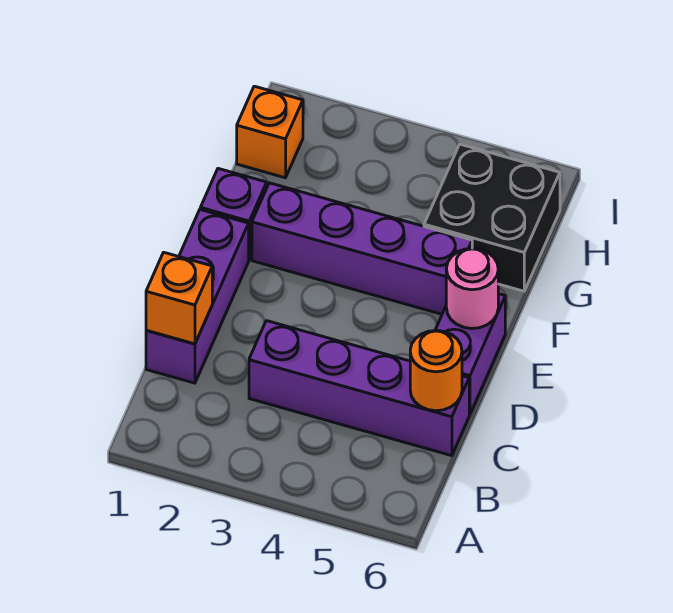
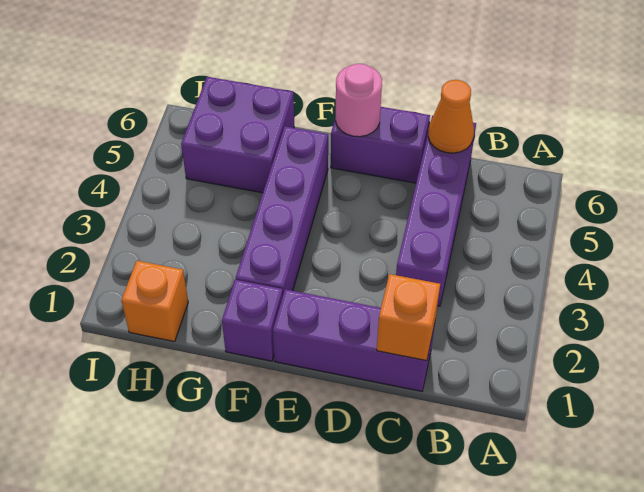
orange round brick C6 level 2 -> orange cone C6 level 2
black brick G5:H6 level 1 -> purple brick G5:H6 level 1

